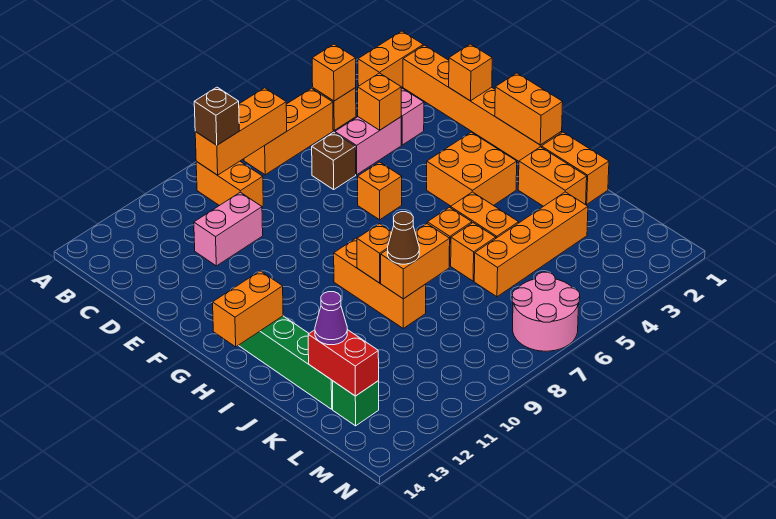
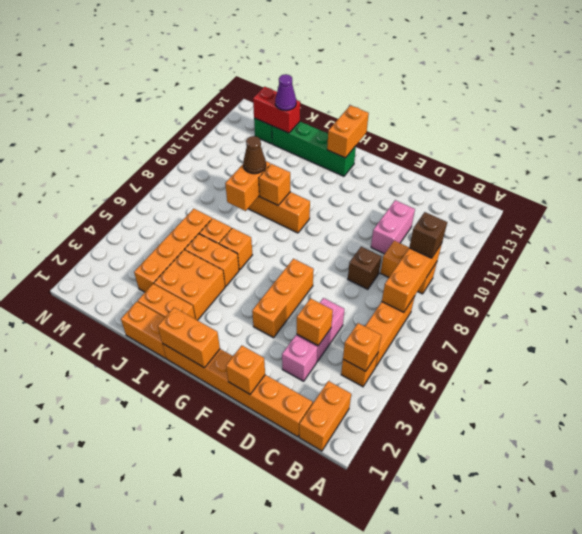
brown brick D6 level 1 -> brown brick D8 level 1
orange brick F6 level 1 -> orange brick F4:F6 level 1
orange brick G3:H4 level 1 -> orange brick I3:J4 level 1
pink round brick M6:N7 level 1 -> none

